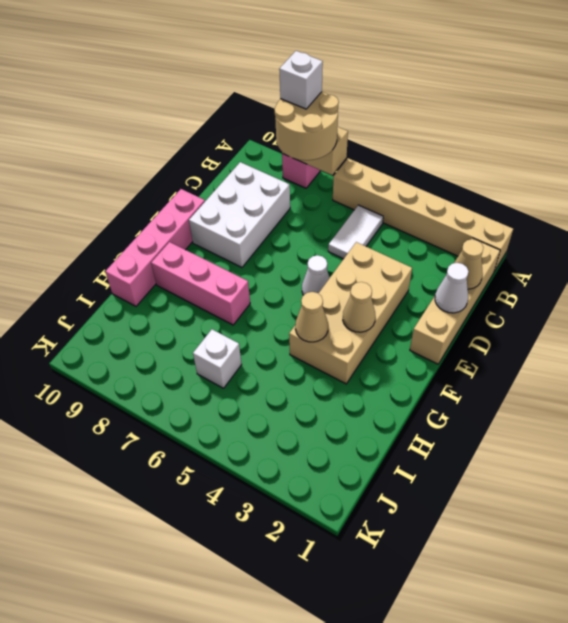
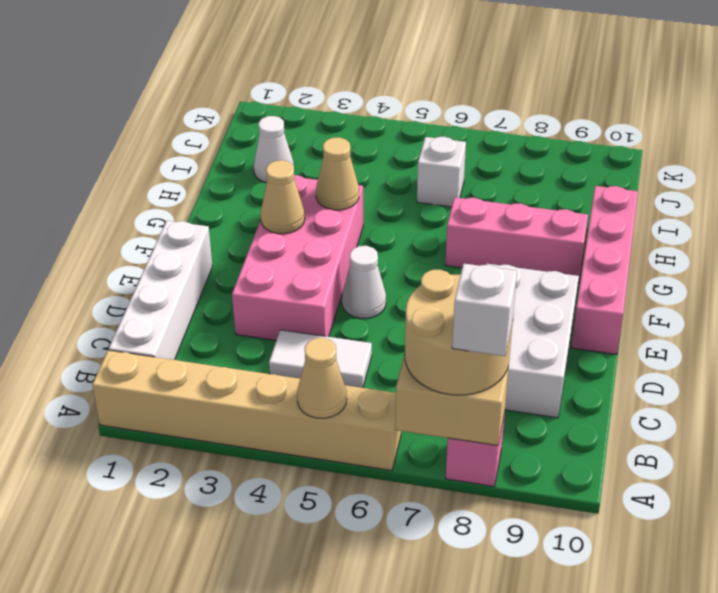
tan brick B1:E1 level 1 -> white brick B1:E1 level 1
white tile B5:C5 level 1 -> white tile C4:C5 level 1
tan cone C1 level 2 -> tan cone A5 level 2
white cone D1 level 2 -> white cone I2 level 1
tan brick D3:G4 level 1 -> pink brick D3:G4 level 1

